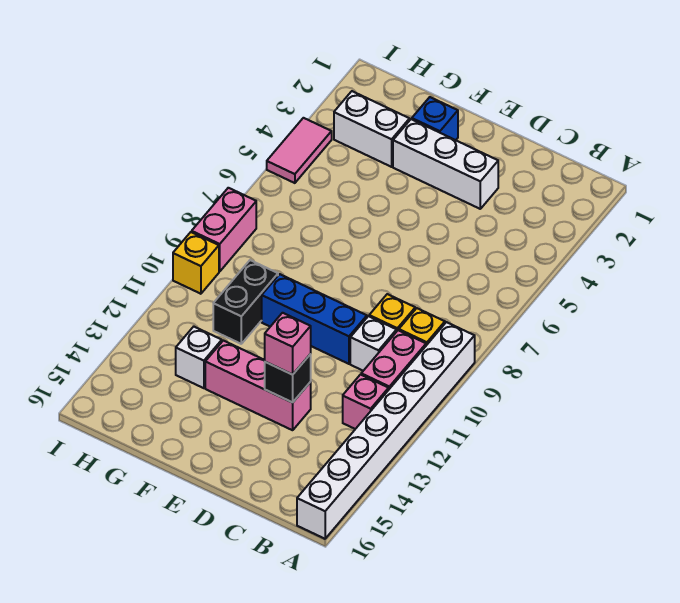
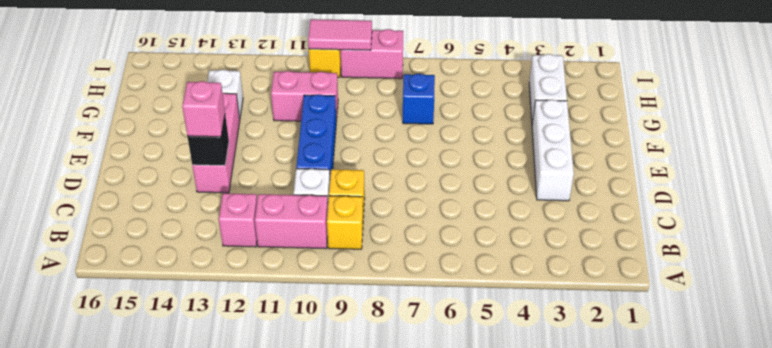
white brick A9:A16 level 1 -> none
blue brick F2 level 1 -> blue brick G7 level 1
black brick G10:G11 level 1 -> pink brick G10:G11 level 1
pink tile I4:I5 level 1 -> pink tile I9:I10 level 2

